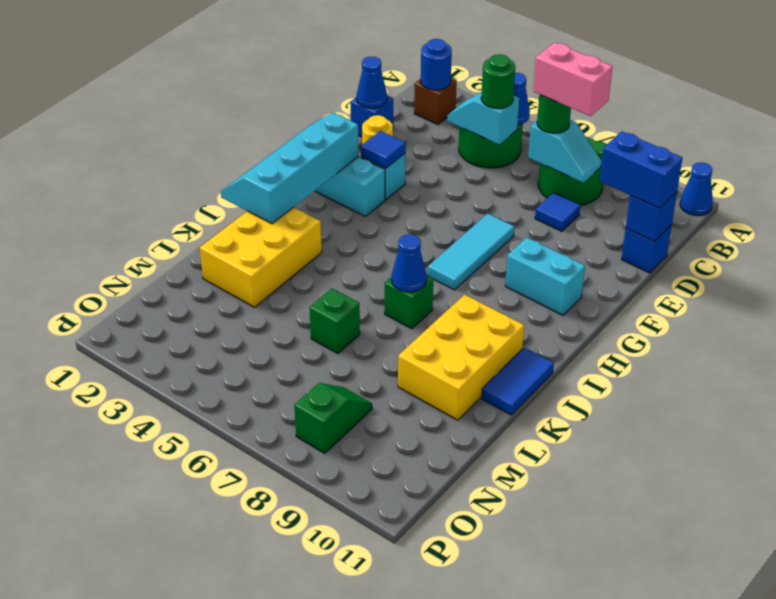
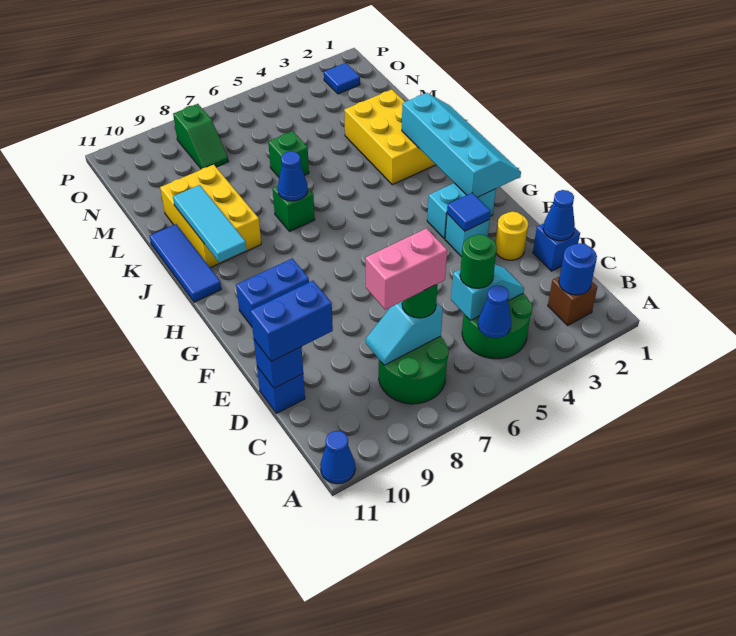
blue tile D8 level 1 -> blue tile O2 level 1
cyan tile F7:H7 level 1 -> cyan tile I10:K10 level 2
cyan brick G9:G10 level 1 -> blue brick G9:G10 level 1
blue tile J11:K11 level 1 -> blue tile I11:K11 level 1

